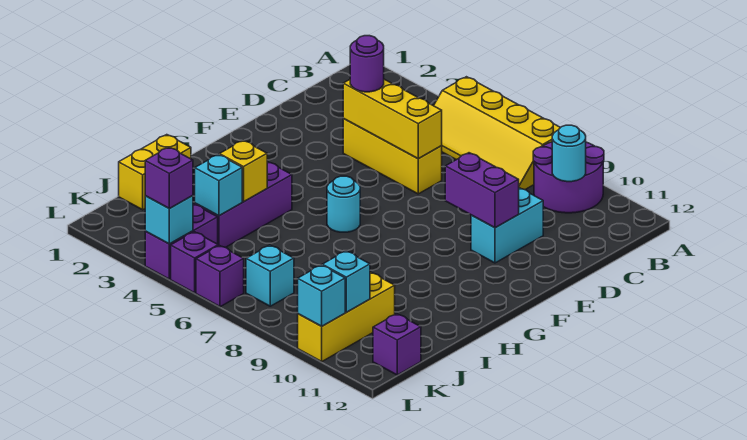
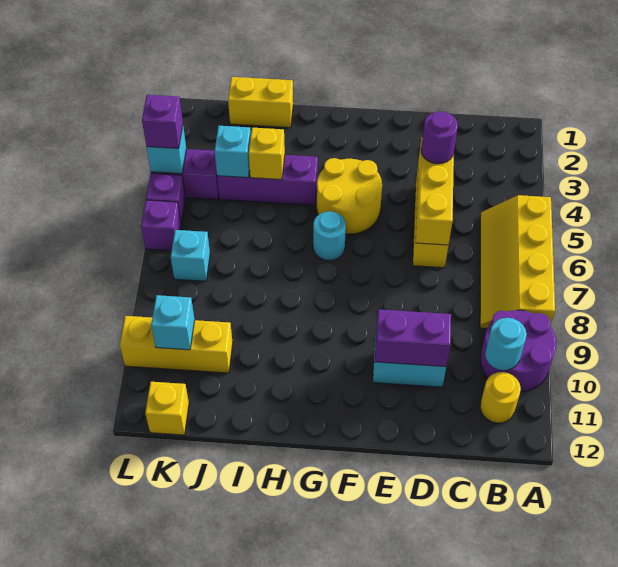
none -> yellow round brick B11 level 1
purple brick E9:E10 level 2 -> purple brick D10:E10 level 2
none -> yellow round brick F4:G5 level 1
purple brick K12 level 1 -> yellow brick K12 level 1
cyan brick L10 level 2 -> none

